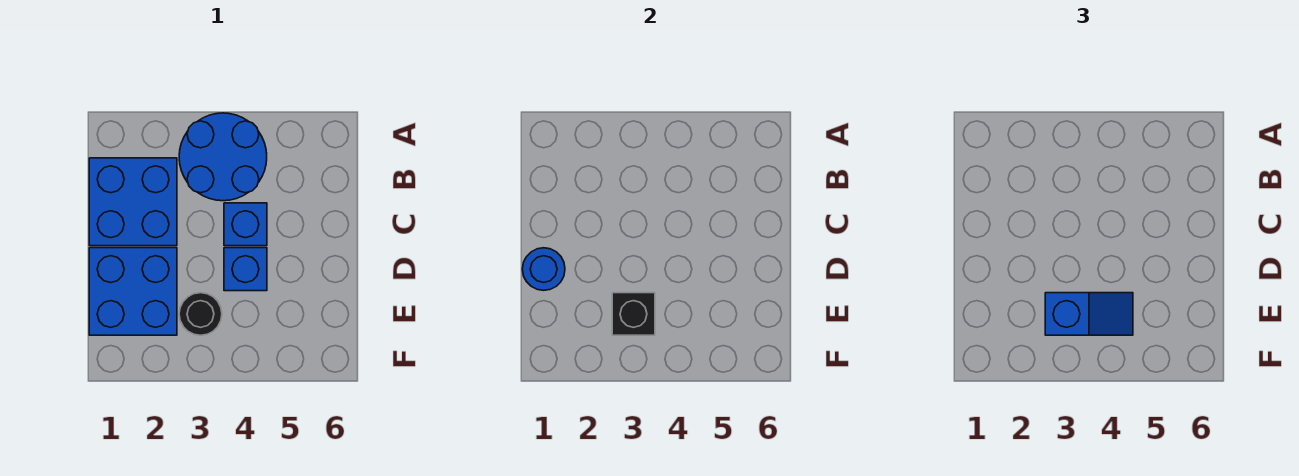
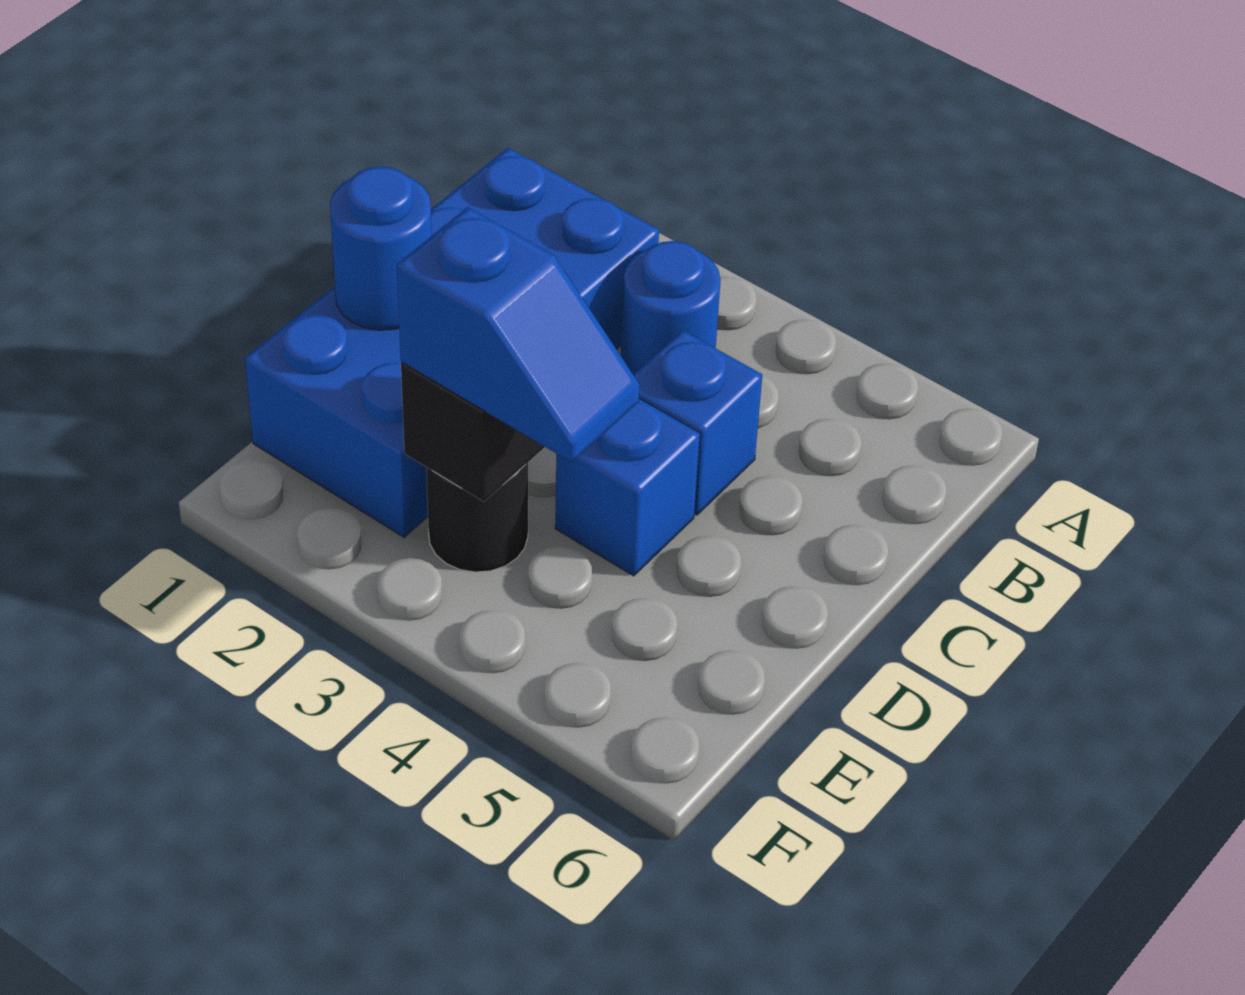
blue round brick A3:B4 level 1 -> blue round brick B3 level 1

